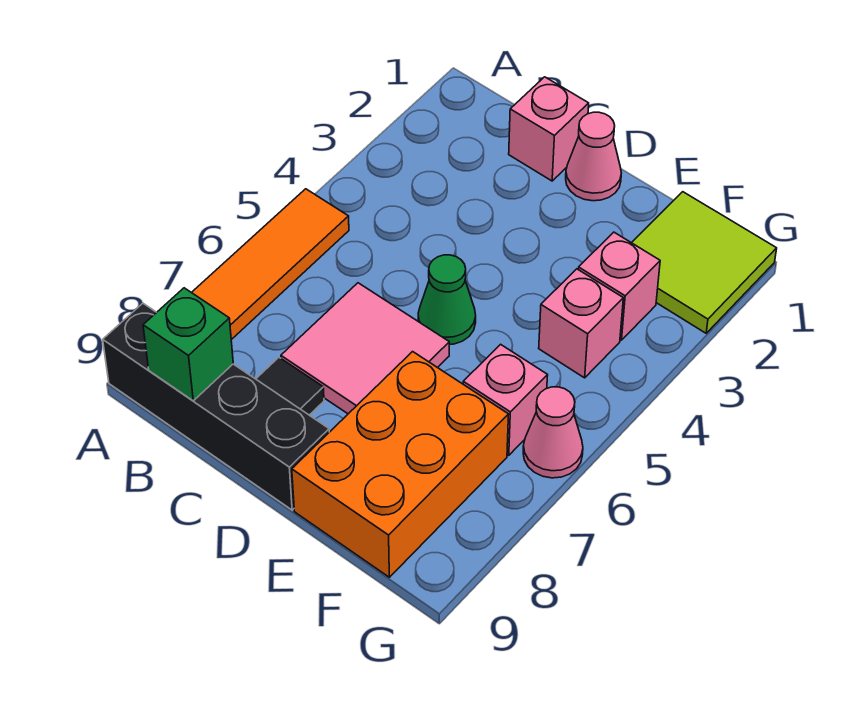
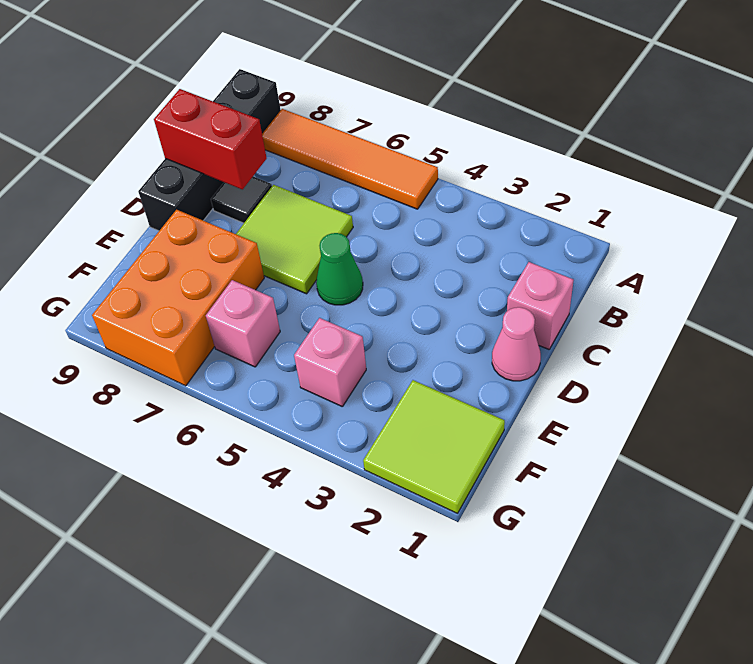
green brick B9 level 2 -> none
pink tile C6:D7 level 1 -> lime tile C6:D7 level 1
none -> red brick C8:C9 level 2
orange brick E7:F9 level 1 -> orange brick E7:G8 level 1
pink brick F3 level 1 -> none
pink cone G6 level 1 -> none

